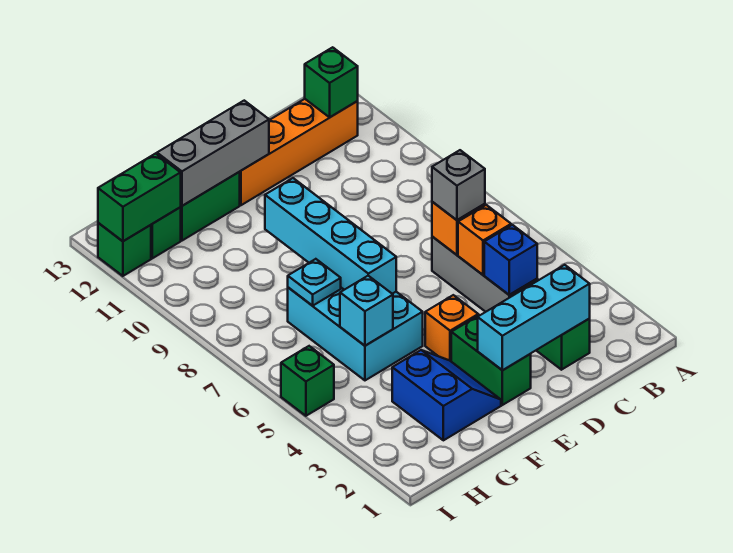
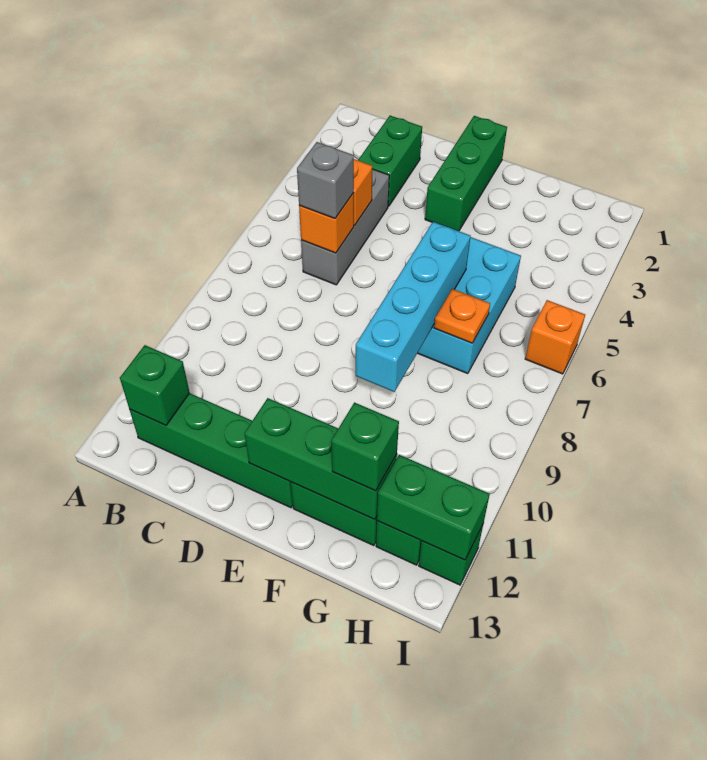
orange brick B12:E12 level 1 -> green brick B12:E12 level 1
cyan brick C2:E2 level 2 -> none
blue brick C4 level 2 -> none
green brick E2:E3 level 1 -> green brick E1:E3 level 1
orange brick E4 level 1 -> orange brick I6 level 1
grey brick E12:G12 level 2 -> green brick E12:G12 level 2
blue slope F2:G3 level 1 top G -> none
cyan brick G5 level 2 -> none
cyan plate G7 level 2 -> orange plate G7 level 2
green brick I5 level 1 -> green brick G12 level 3

